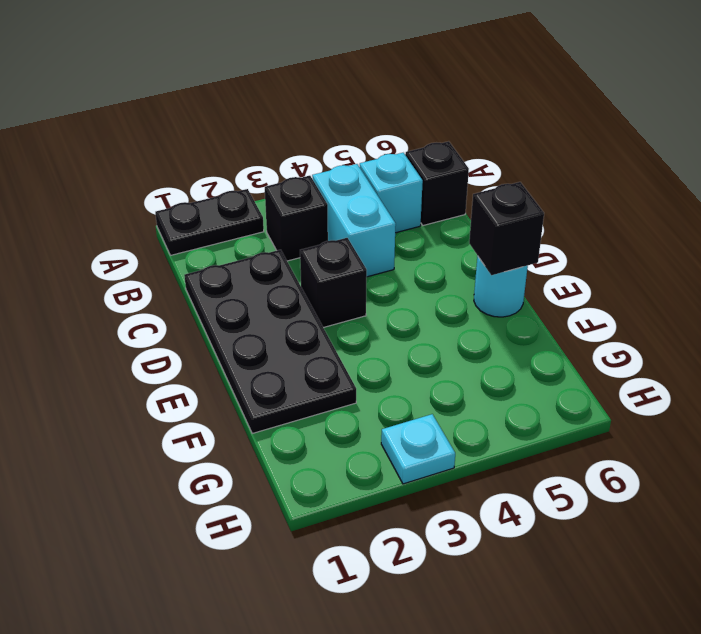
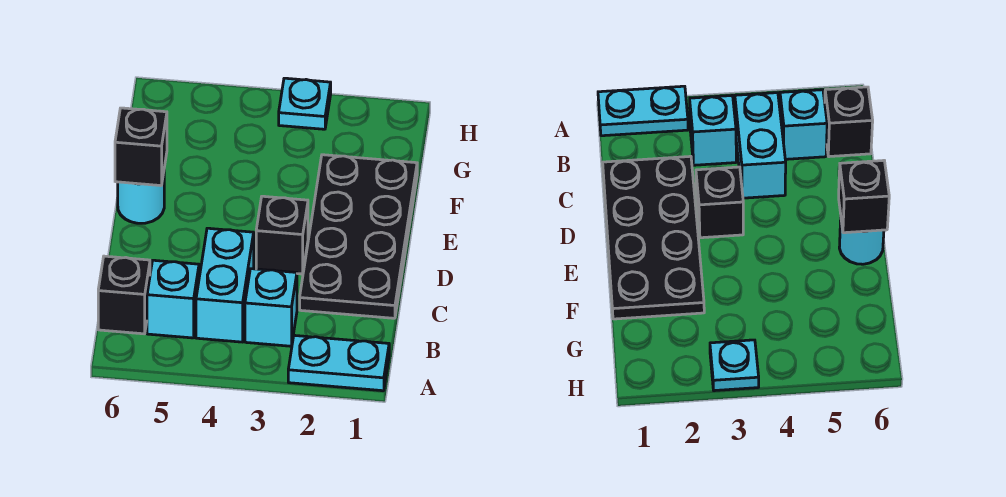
black plate A1:A2 level 1 -> cyan plate A1:A2 level 1
black brick B3 level 1 -> cyan brick B3 level 1

